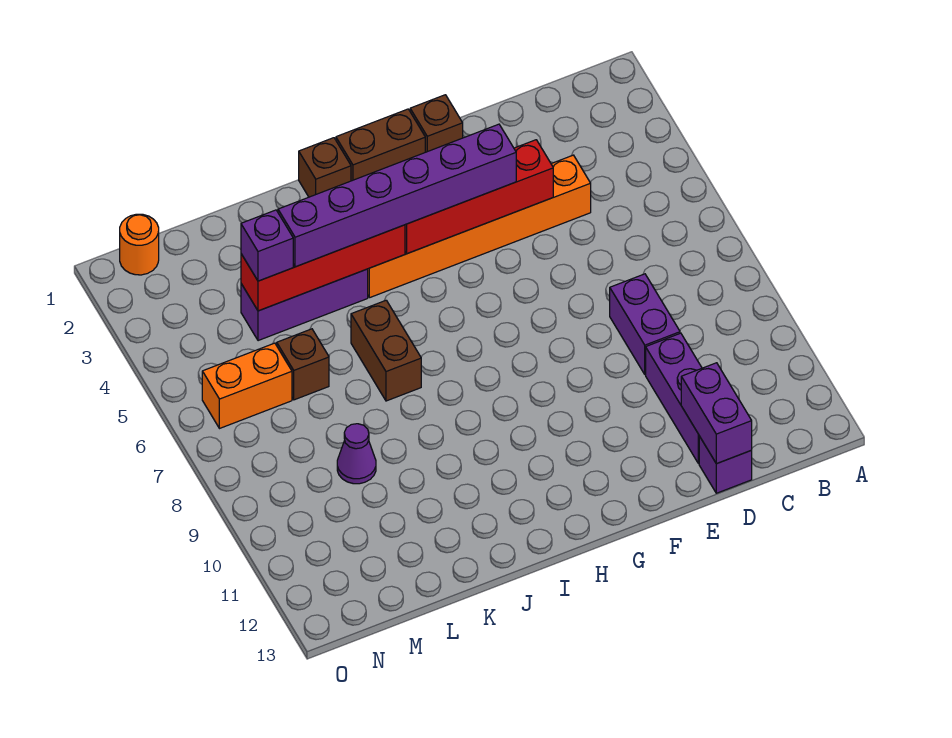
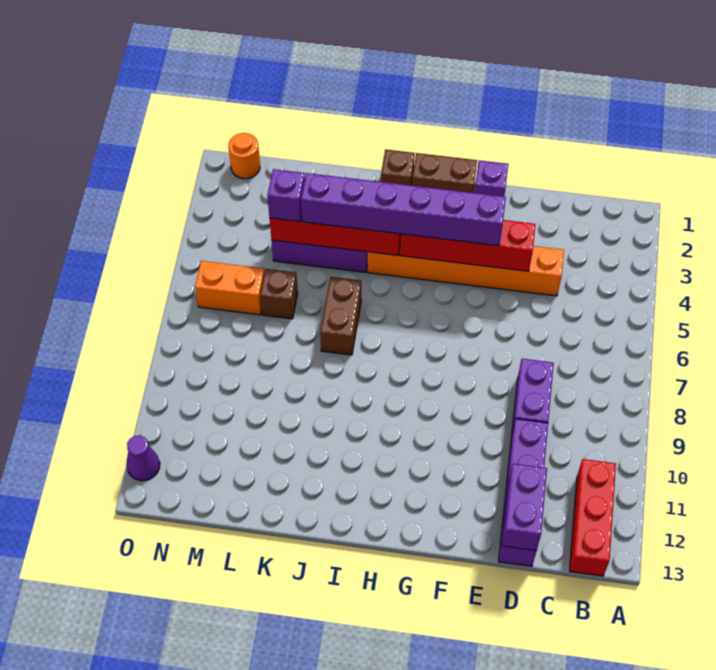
none -> red brick B11:B13 level 1
brown brick F1 level 1 -> purple brick F1 level 1
purple cone L9 level 1 -> purple cone O12 level 1

